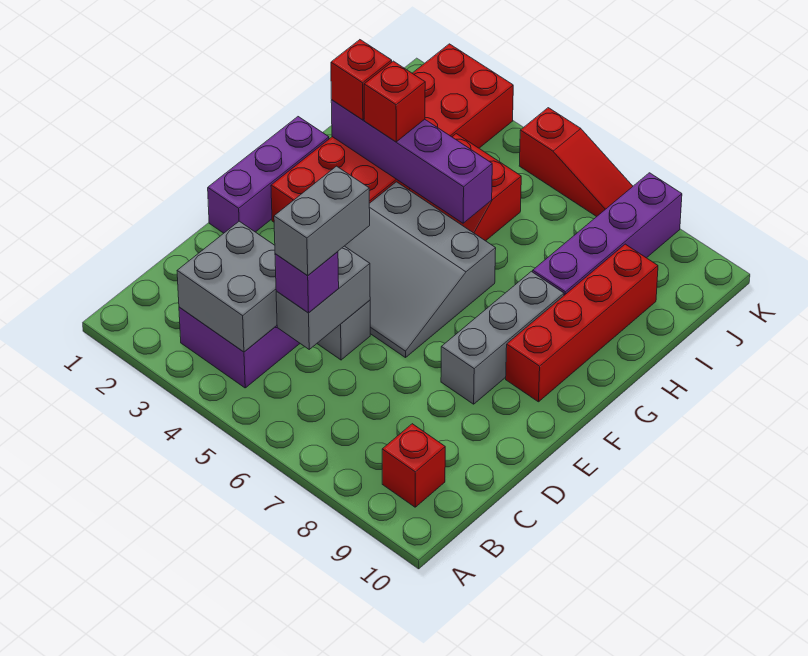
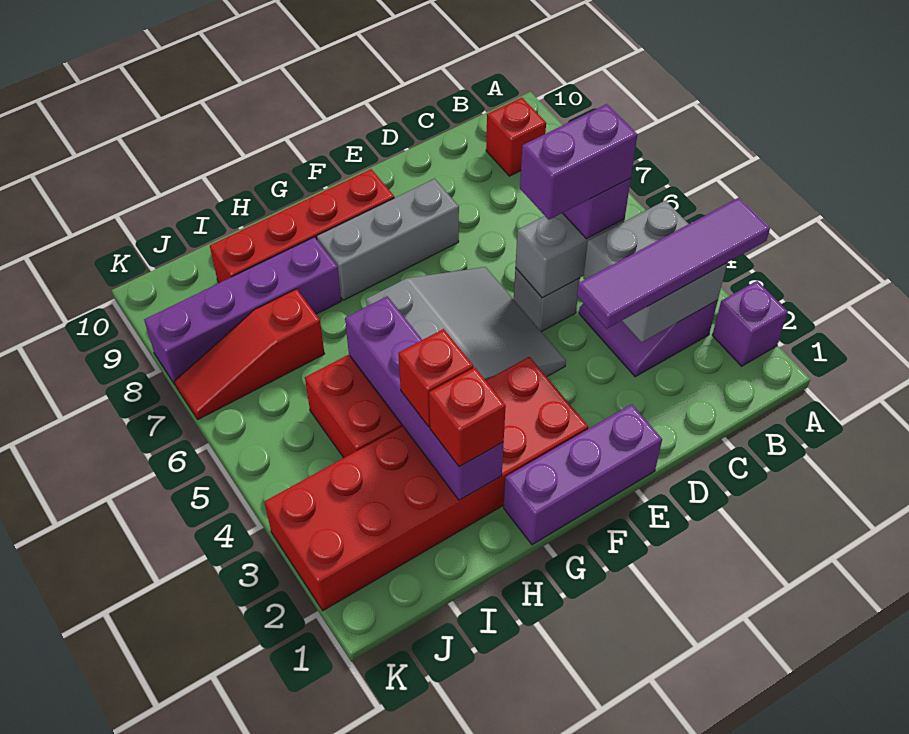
none -> purple brick A2 level 1
none -> purple tile A3:D3 level 3
grey brick C5:D5 level 4 -> purple brick C5:D5 level 4
red slope K5:K7 level 1 top 5 -> red slope I7:K7 level 1 top I

